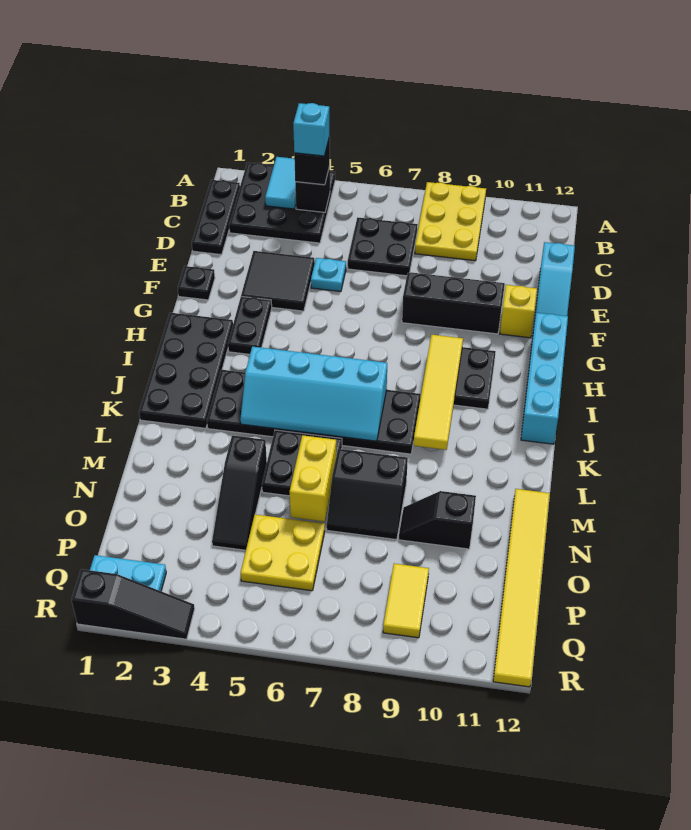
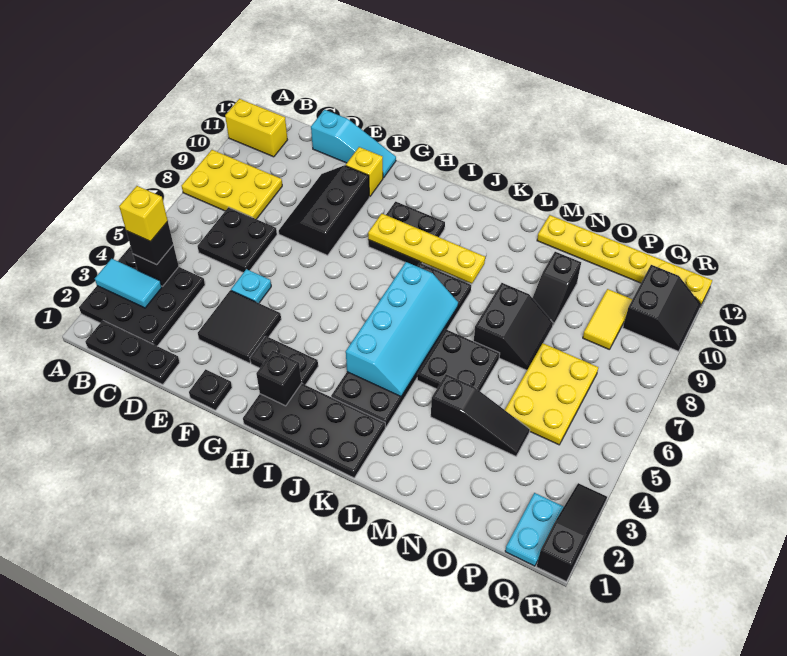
cyan brick B4 level 4 -> yellow brick B4 level 4
cyan brick G12:J12 level 1 -> none
none -> black brick H2 level 2
yellow tile H9:K9 level 2 -> yellow plate H9:K9 level 2
yellow brick M6:N6 level 2 -> yellow brick A11:B11 level 1
yellow tile M12:R12 level 1 -> yellow plate M12:R12 level 1
yellow plate O5:P6 level 1 -> yellow plate O5:P7 level 1
yellow tile P9:Q9 level 1 -> yellow tile P9:P10 level 1
none -> black slope Q10:R11 level 1 top Q

